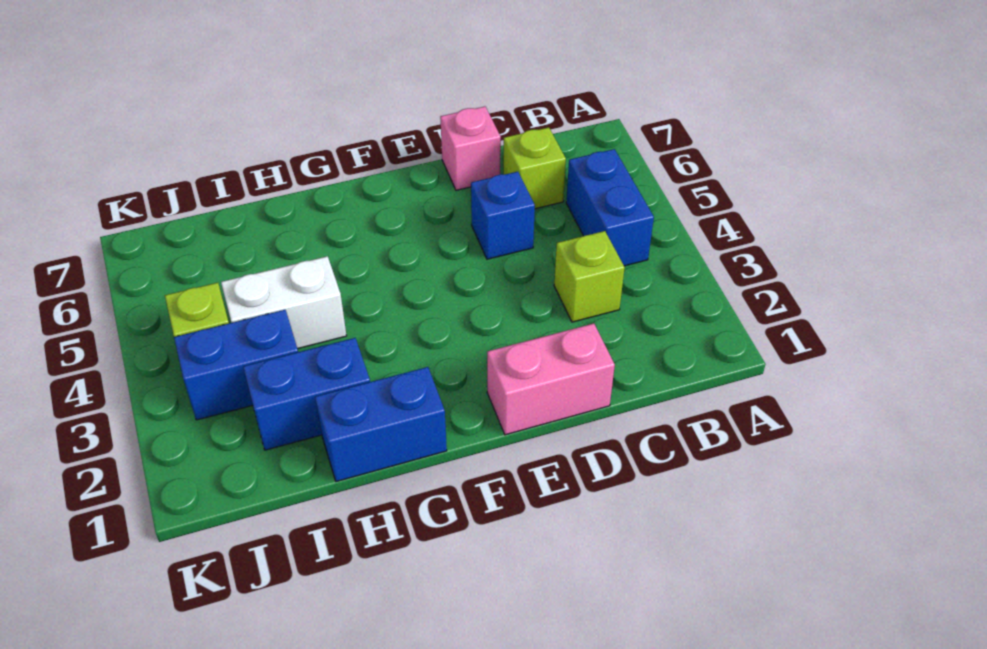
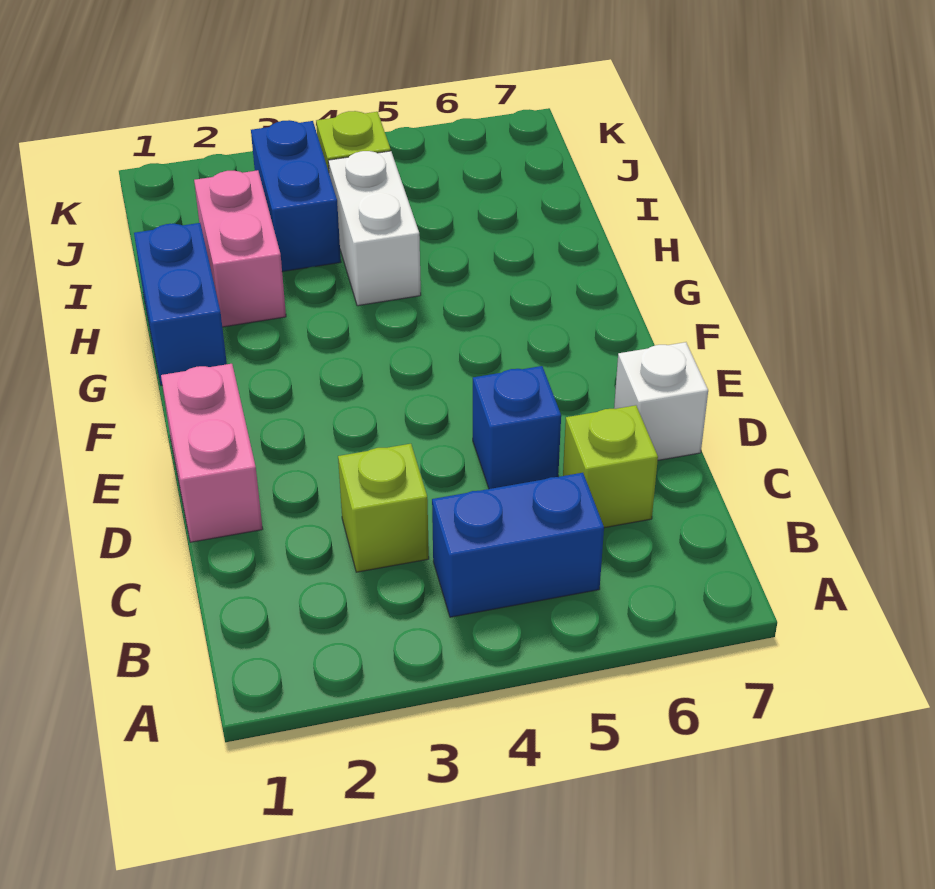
pink brick D7 level 1 -> white brick D7 level 1
blue brick H2:I2 level 1 -> pink brick H2:I2 level 1

